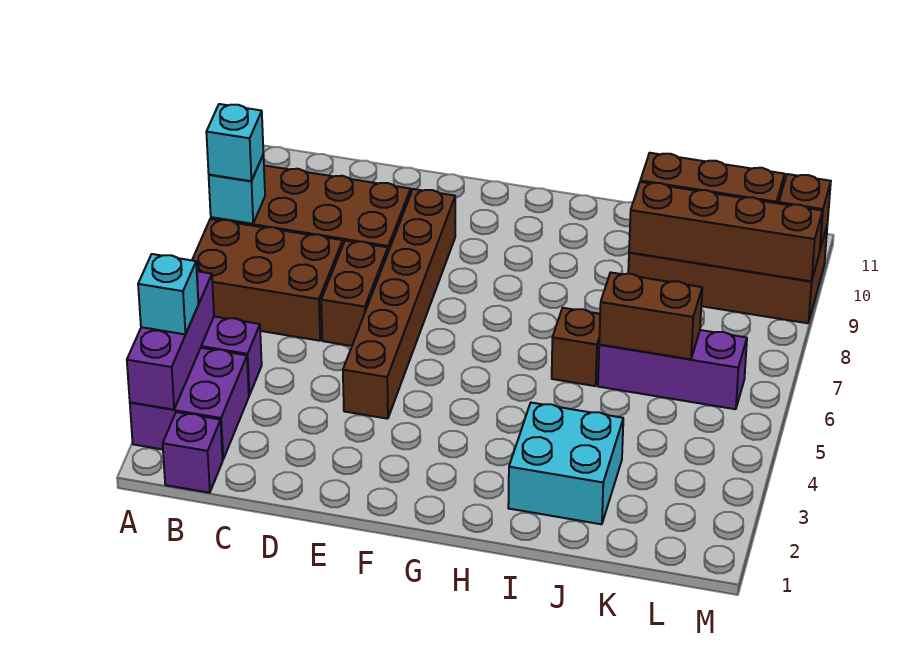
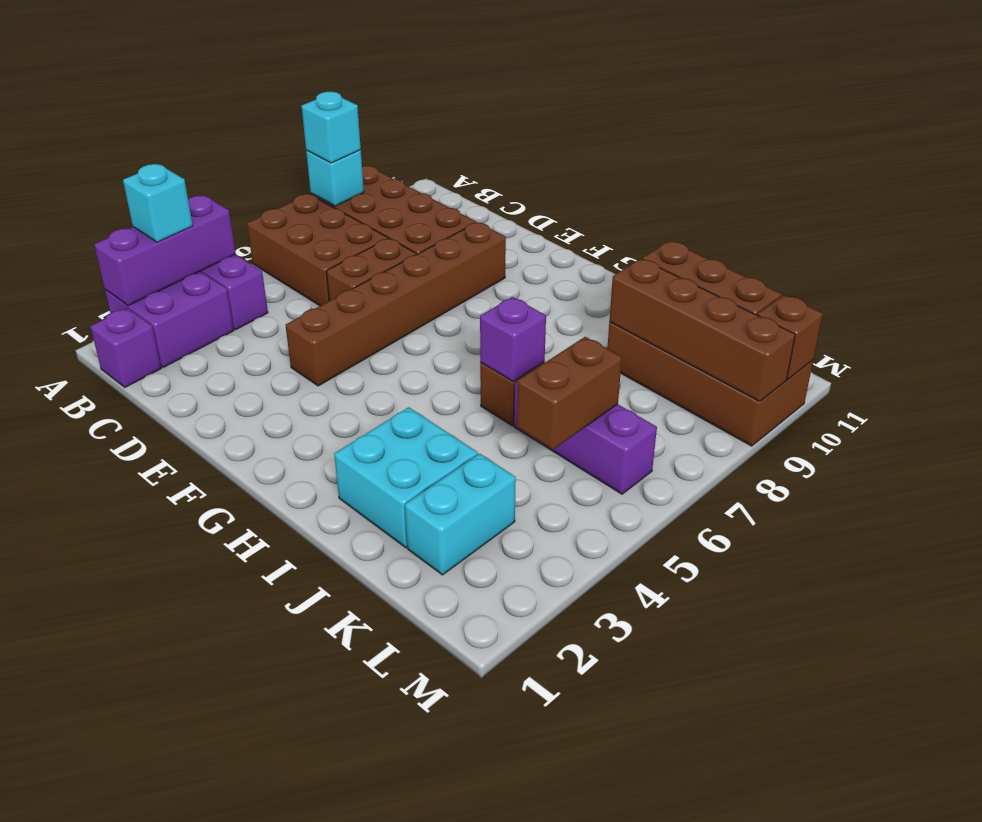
none -> purple brick I6 level 2
brown brick J6:K6 level 2 -> brown brick K5:K6 level 2
none -> cyan brick K2:K3 level 1

